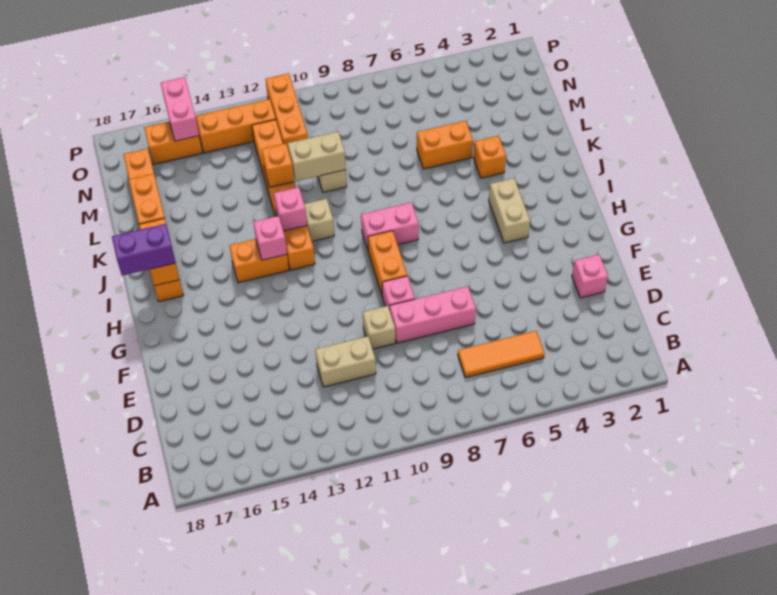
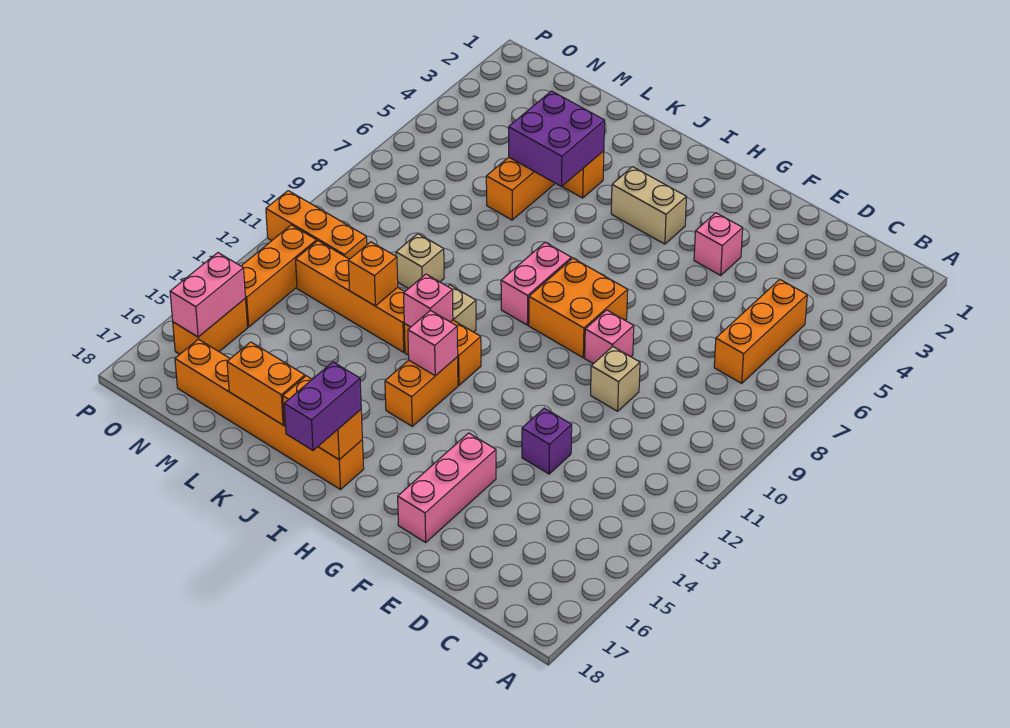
orange tile C5:C7 level 1 -> orange brick C5:C7 level 1
tan brick D11:D12 level 1 -> none
pink brick E2 level 1 -> pink brick F4 level 1
pink brick E7:E9 level 1 -> pink brick F15:F17 level 1
none -> purple brick E13 level 1
orange brick G9:H9 level 1 -> orange brick G8:H9 level 1
none -> purple brick K4:L5 level 2
tan brick L10:L11 level 2 -> none
pink brick O15:P15 level 2 -> pink brick O15:O16 level 2

